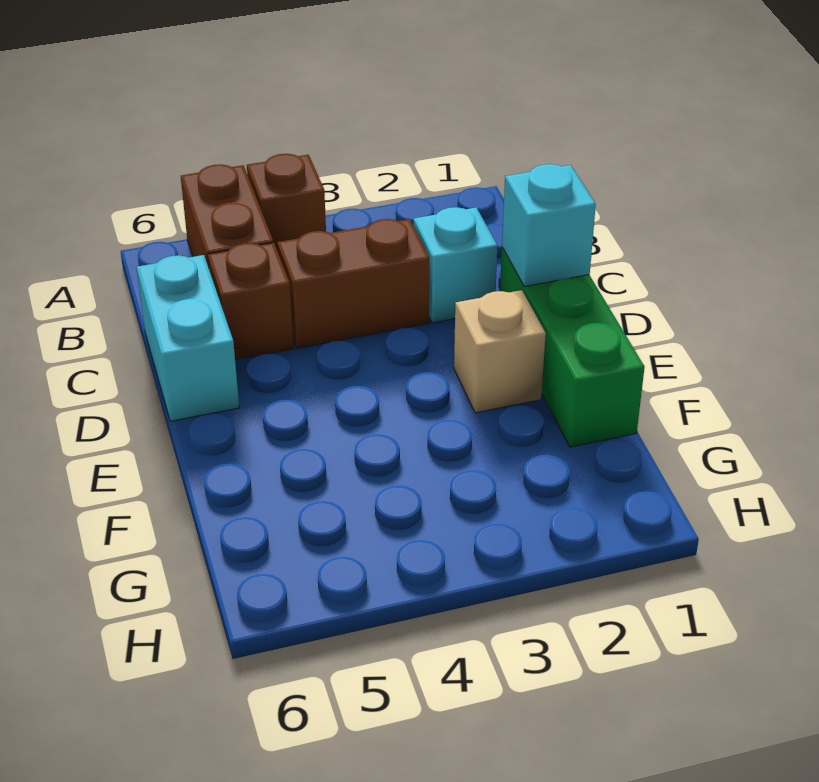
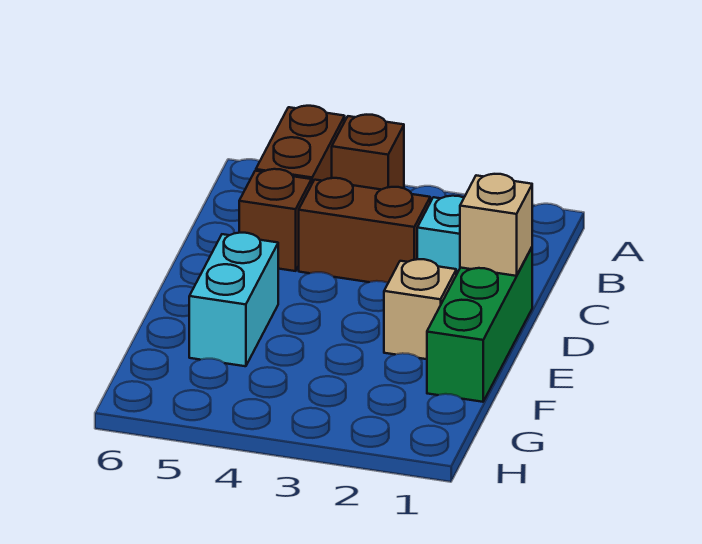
cyan brick C6:D6 level 1 -> cyan brick E5:F5 level 1
cyan brick D1 level 2 -> tan brick D1 level 2

